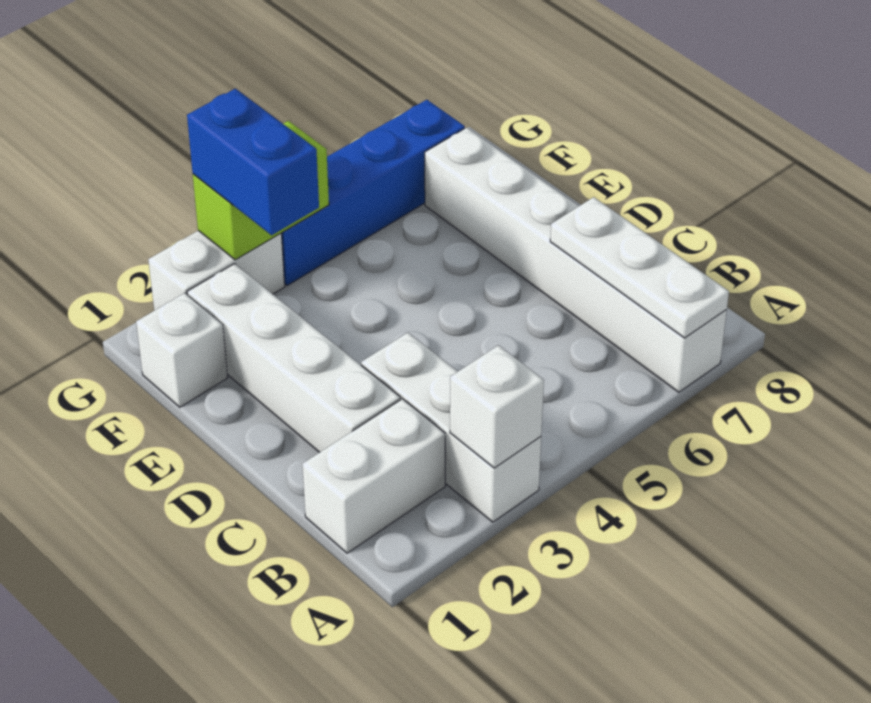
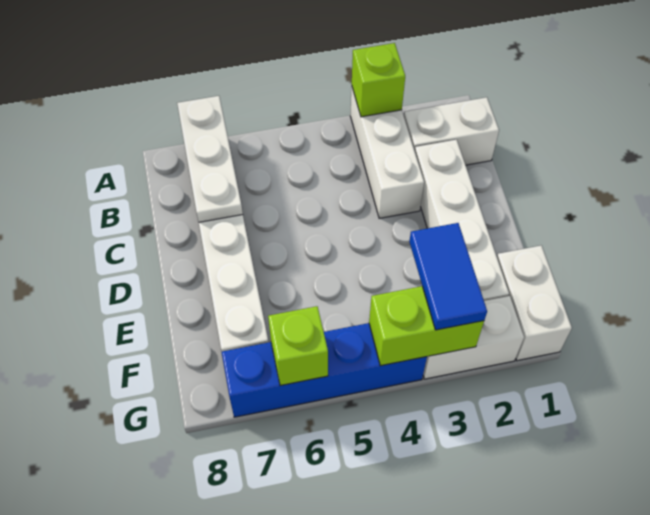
white brick A3 level 2 -> lime brick A3 level 2
white brick F1 level 1 -> white brick F1:G1 level 1
blue brick F3:G3 level 3 -> blue tile F3:G3 level 3
none -> lime brick G6 level 2

